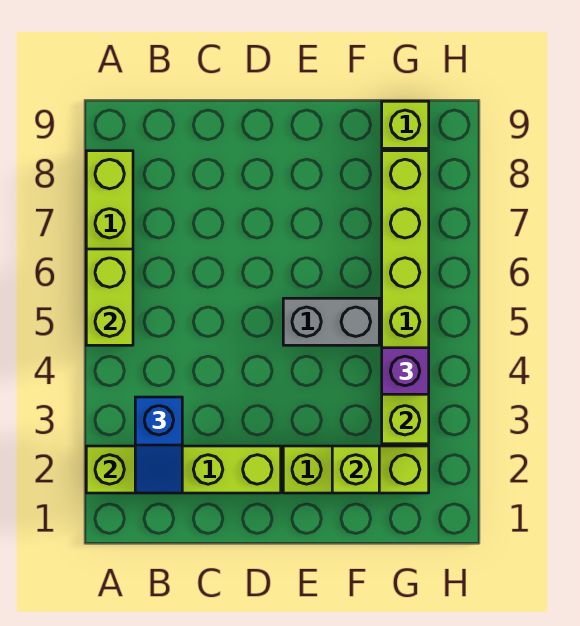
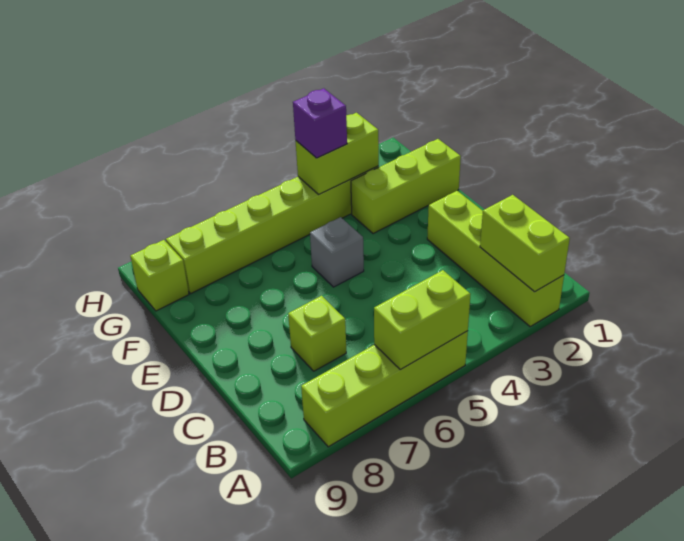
blue slope B2:B3 level 3 top 3 -> none
lime brick E2:G2 level 1 -> lime brick F1:F3 level 1
grey brick E5:F5 level 1 -> grey brick E5 level 1
lime brick F2 level 2 -> lime brick C7 level 1

